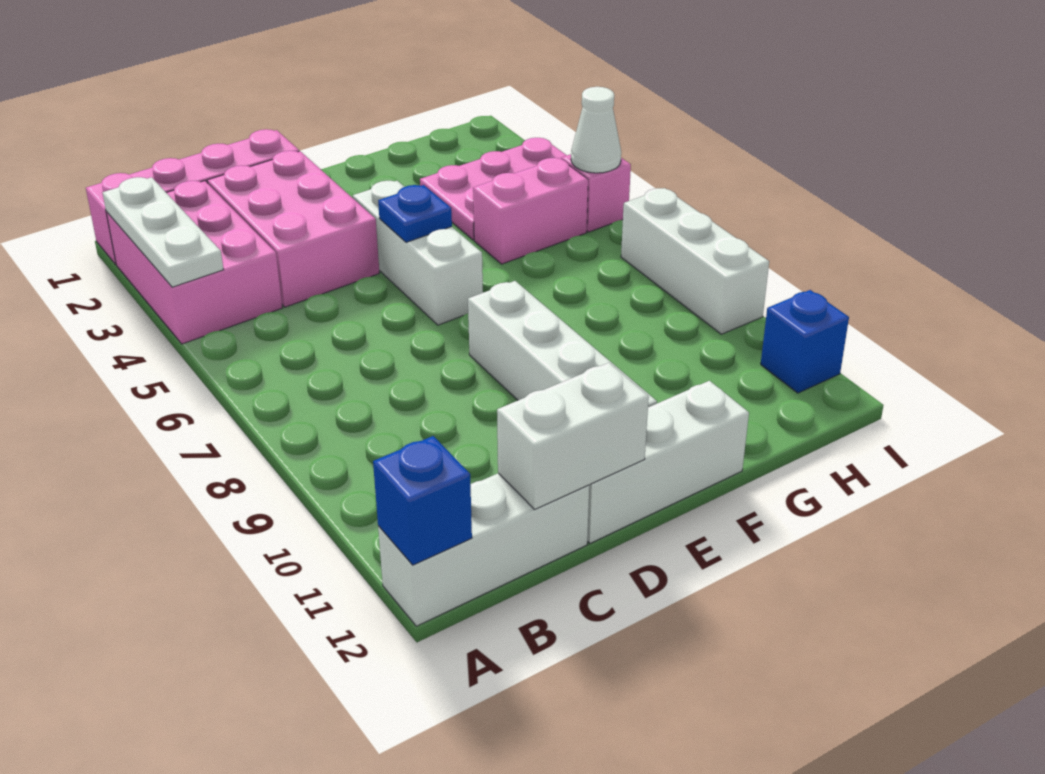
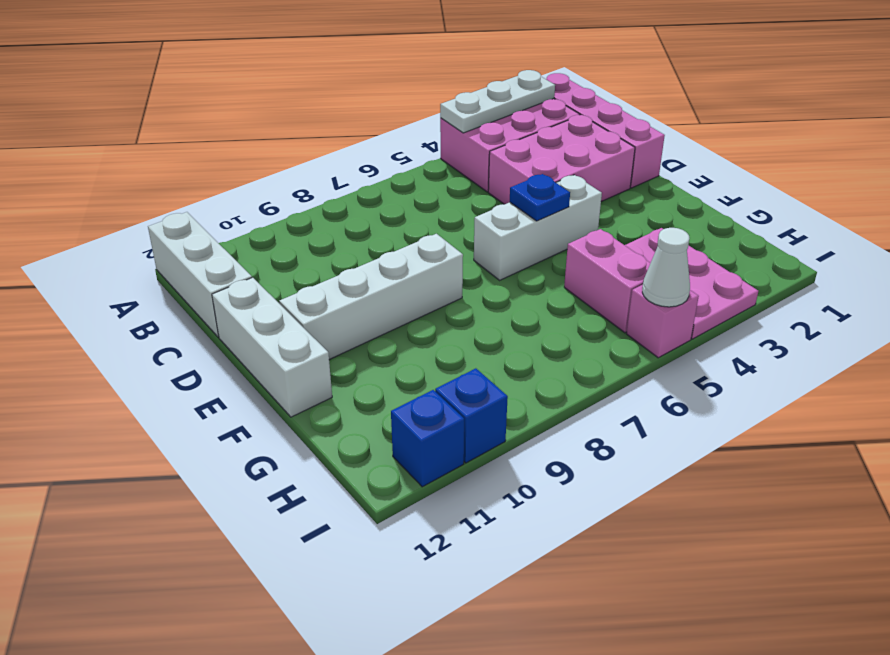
blue brick A12 level 2 -> blue brick I10 level 1
white brick C12:D12 level 2 -> none
white brick I7:I9 level 1 -> none

